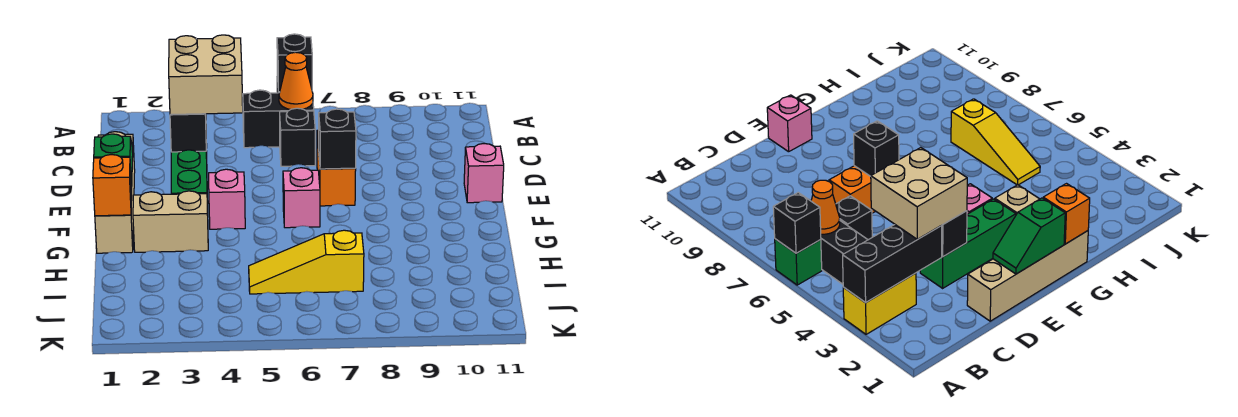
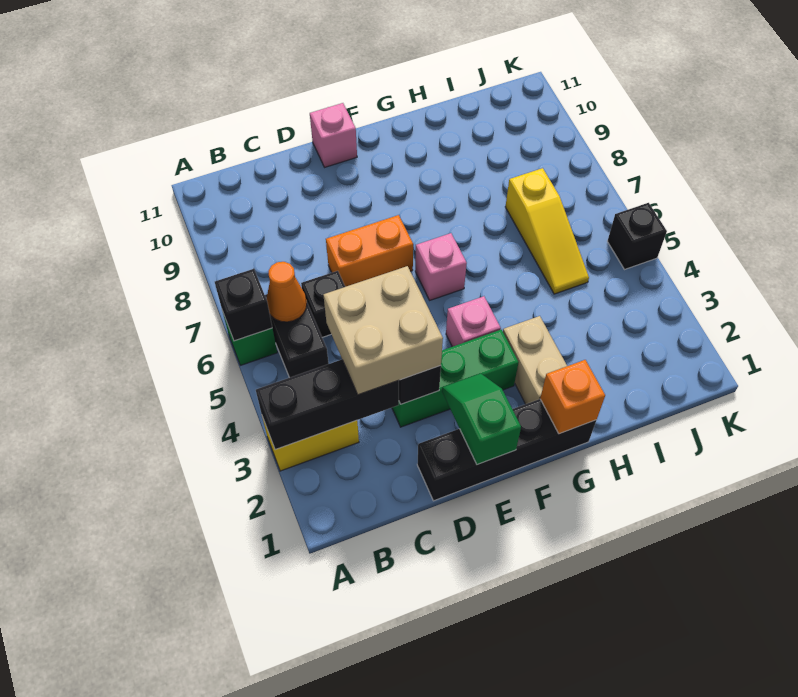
tan brick D1:G1 level 1 -> black brick D1:G1 level 1
green slope E1:F1 level 2 top F -> green slope E1:E2 level 2 top 1
black brick E7 level 2 -> black brick K5 level 1

